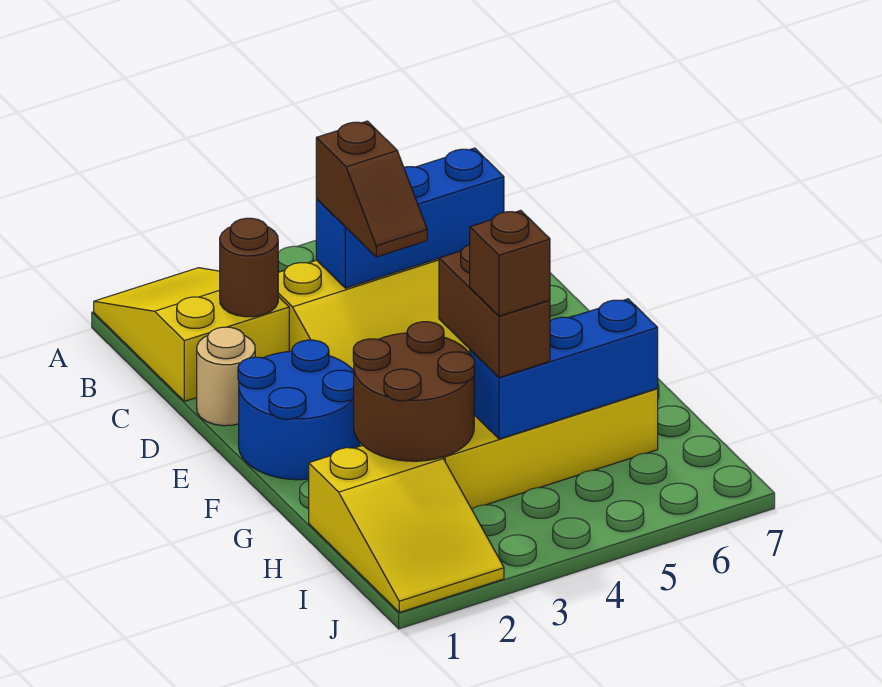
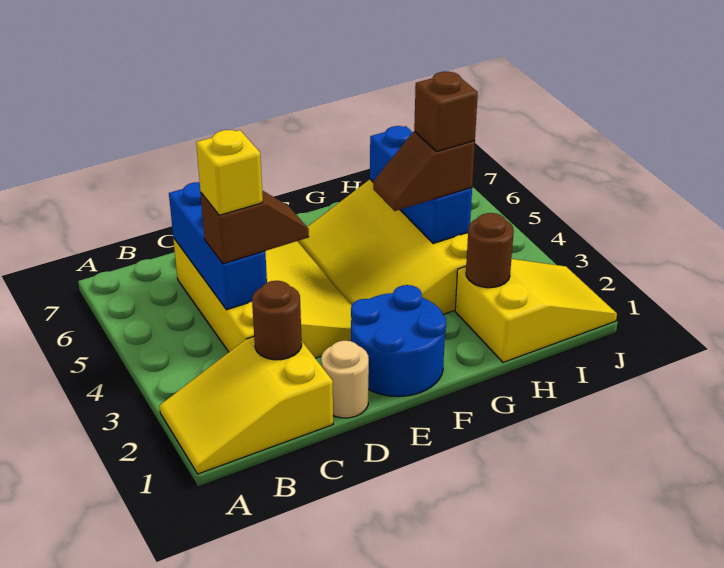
none -> yellow brick C4 level 4
brown round brick G2:H3 level 2 -> brown round brick H2 level 2
brown brick G4:H4 level 3 -> brown slope G4:H4 level 3 top H

